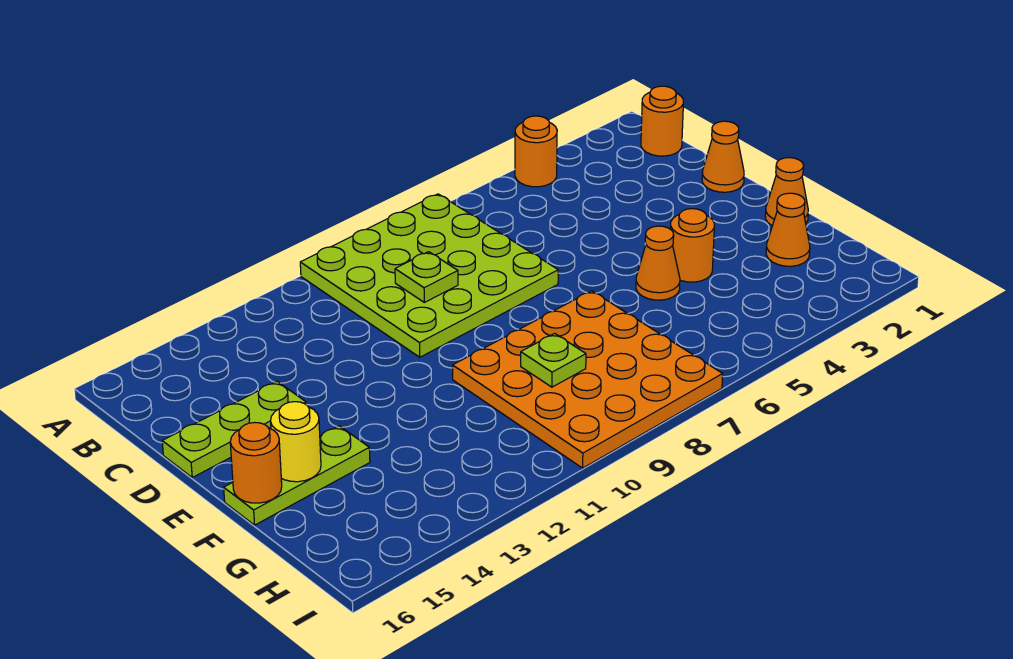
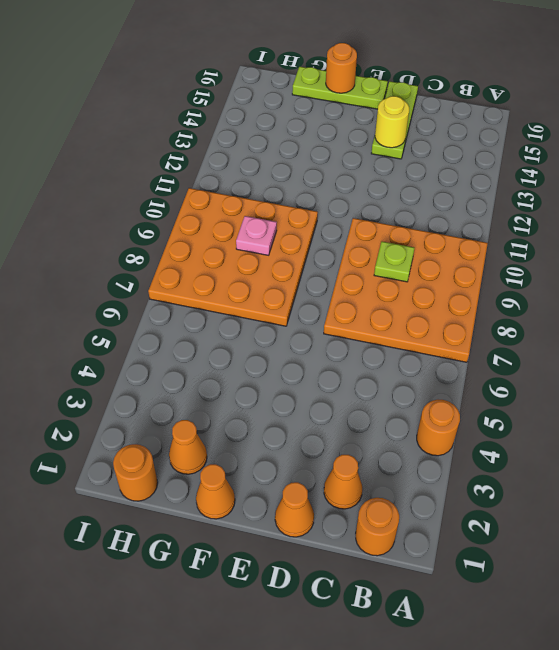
lime plate A7:D10 level 1 -> orange plate A7:D10 level 1
orange round brick F4 level 1 -> orange round brick H1 level 1
orange cone F5 level 1 -> orange cone C2 level 1
lime plate F14:F16 level 1 -> lime plate E16:G16 level 1
yellow round brick F15 level 2 -> yellow round brick D14 level 2
lime plate G9 level 2 -> pink plate G9 level 2

